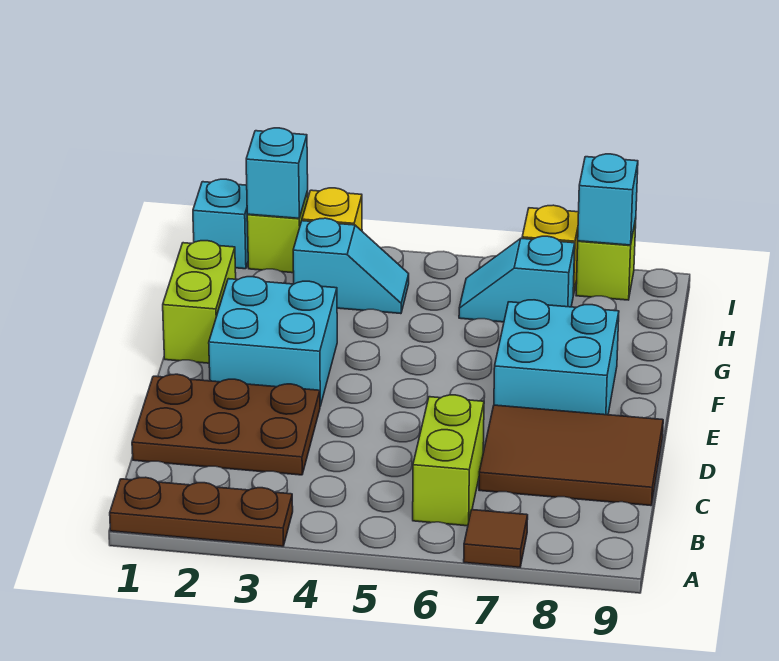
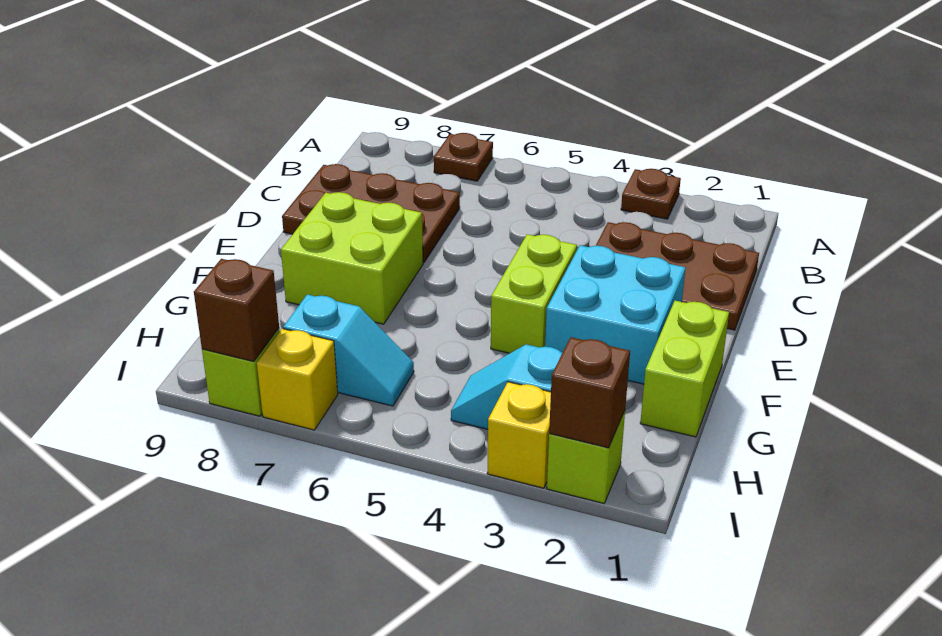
brown plate A1:A3 level 1 -> brown plate A3 level 1
brown tile A7 level 1 -> brown plate A7 level 1
lime brick B6:C6 level 1 -> lime brick E4:F4 level 1
brown tile C7:D9 level 1 -> brown plate C7:D9 level 1
cyan brick E7:F8 level 1 -> lime brick E7:F8 level 1
cyan brick I1 level 1 -> none
cyan brick I2 level 2 -> brown brick I2 level 2
cyan brick I8 level 2 -> brown brick I8 level 2

